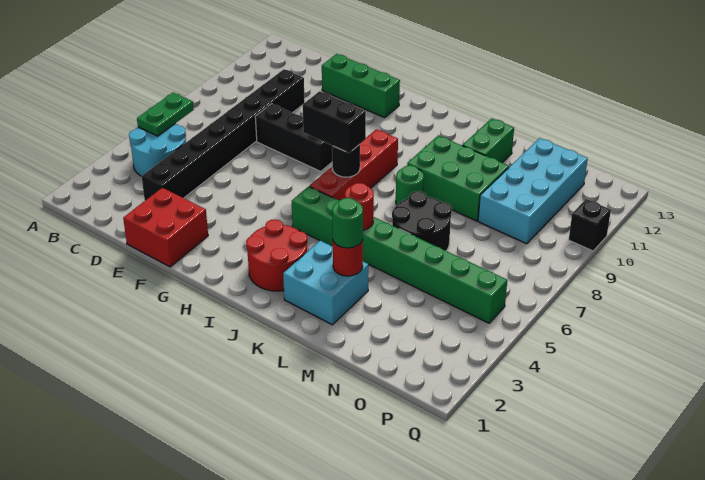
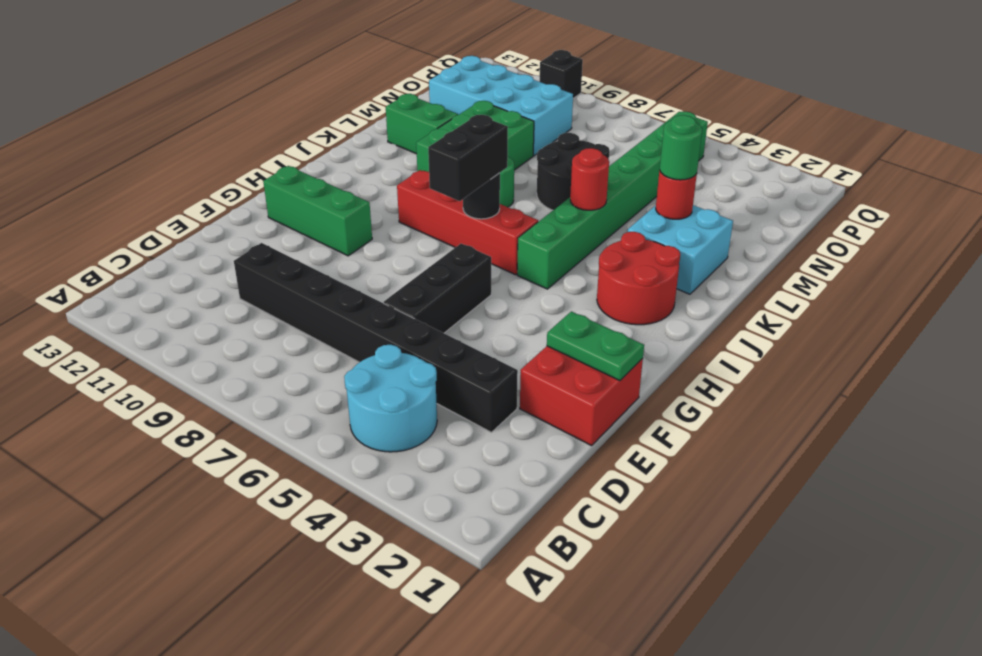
green plate B5:B6 level 2 -> green plate F1:F2 level 2
black brick E8:G8 level 1 -> black brick E6:G6 level 1
green brick E12:G12 level 1 -> green brick G10:G12 level 1

